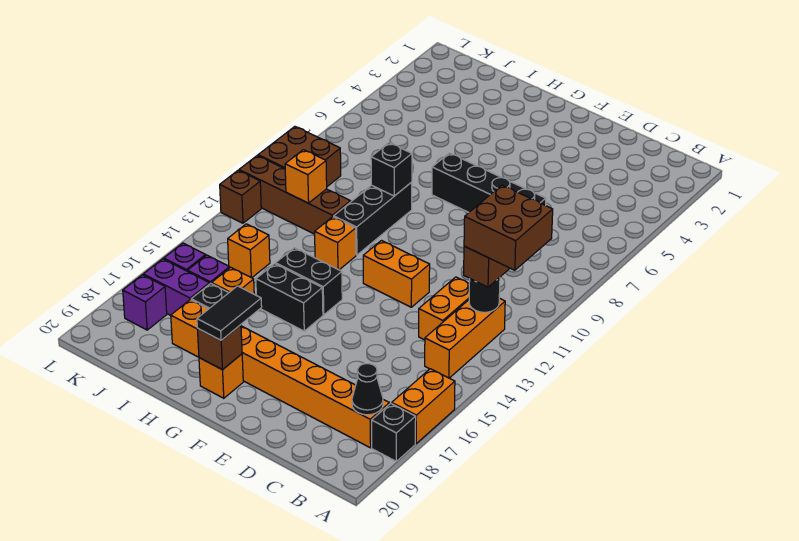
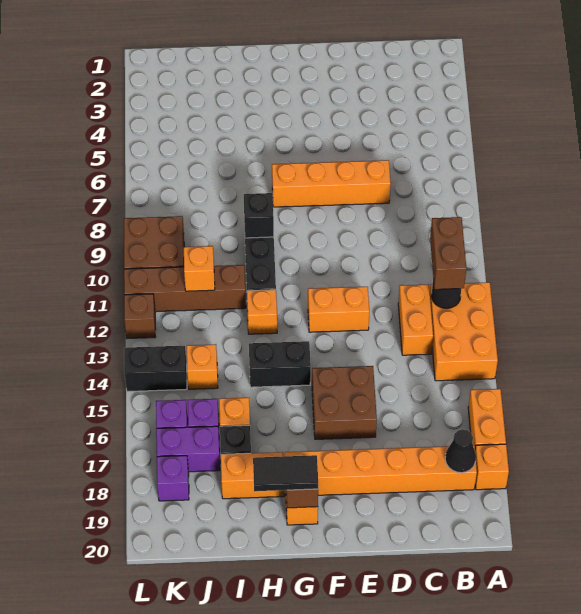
brown brick A11:B12 level 4 -> brown brick E15:F16 level 1
black brick A18 level 1 -> orange brick A18 level 1
orange brick B12:B14 level 1 -> orange brick A12:B14 level 1
black brick D7:G7 level 1 -> orange brick D7:G7 level 1
black brick G15:H15 level 1 -> black brick K14:L14 level 1
black tile G18:G19 level 3 -> black tile G19:H19 level 3

